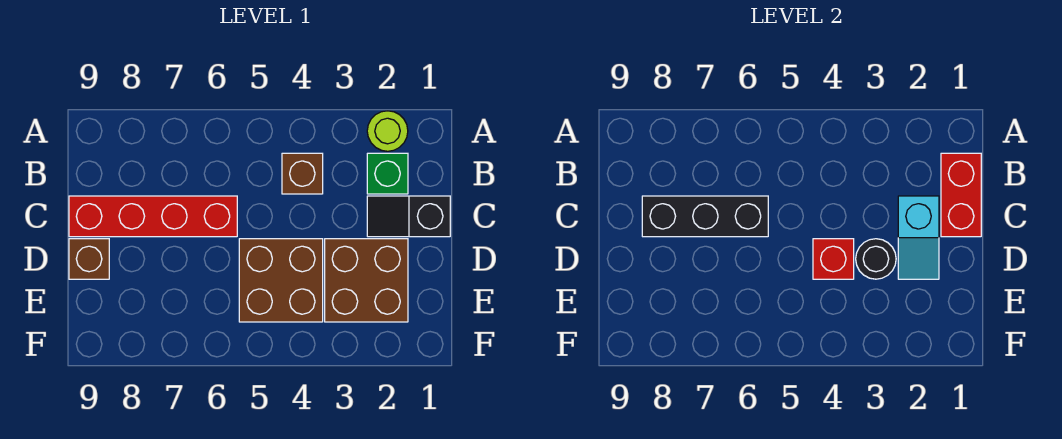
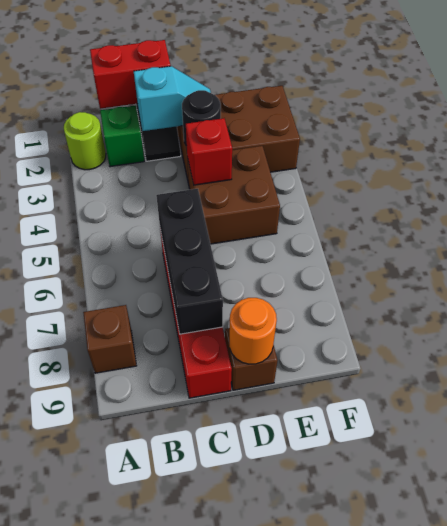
brown brick B4 level 1 -> brown brick A8 level 1
brown brick D2:E3 level 1 -> brown brick D2:F3 level 1
none -> orange round brick D9 level 2

